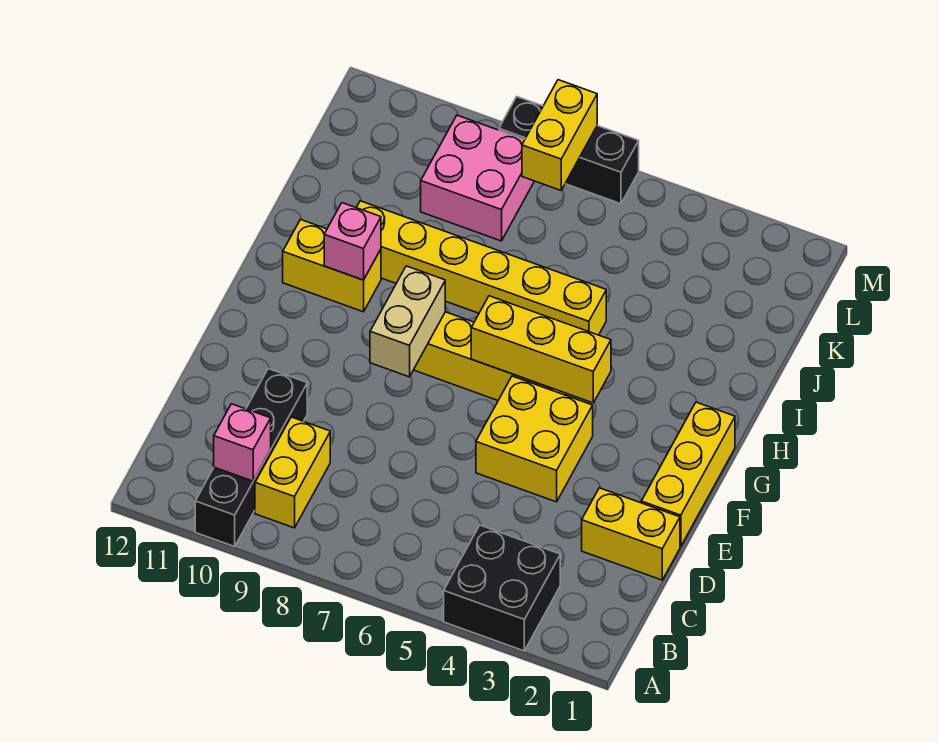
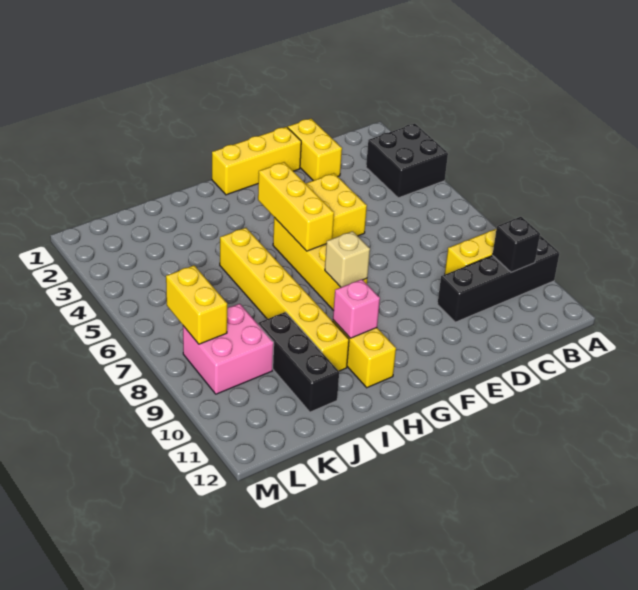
pink brick B10 level 2 -> black brick B10 level 2
tan brick F8:G8 level 2 -> tan brick G8 level 2
yellow brick L7:M7 level 2 -> yellow brick L7:L8 level 2
black brick M6:M8 level 1 -> black brick J9:J11 level 1

